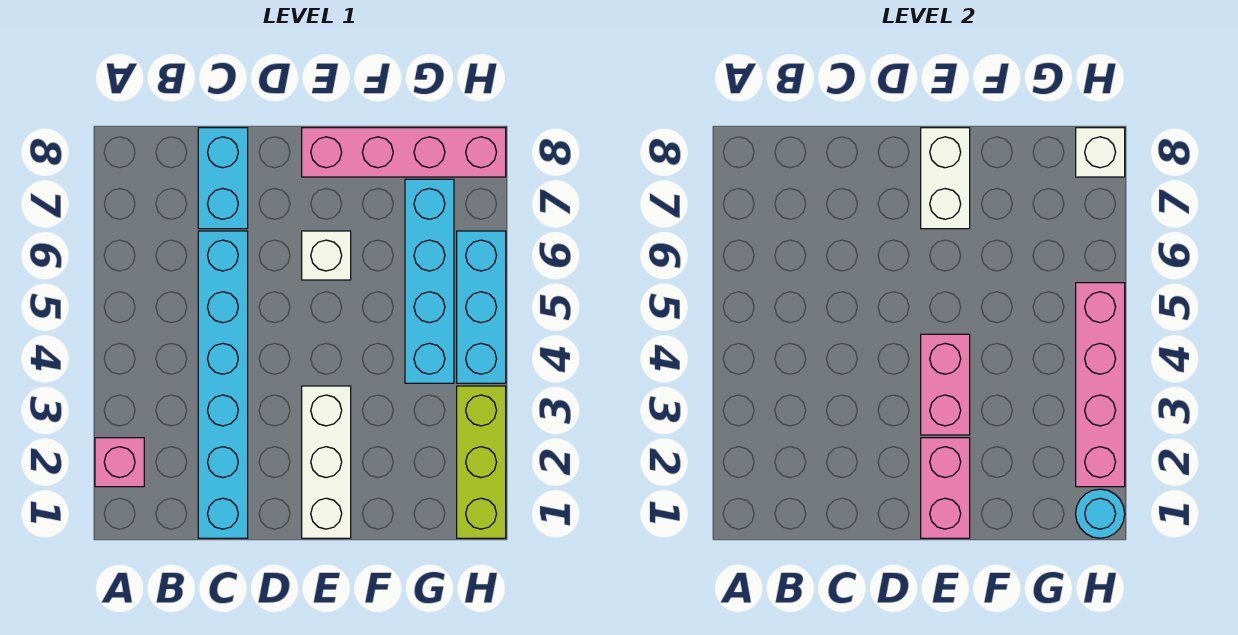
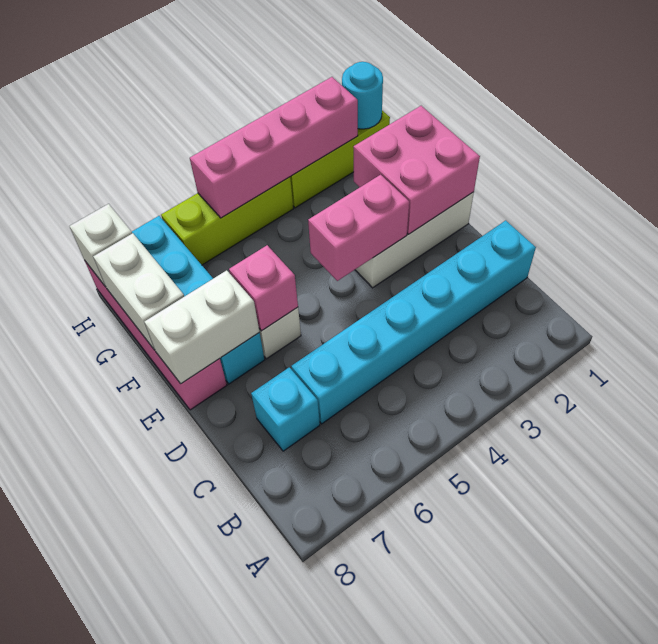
pink brick A2 level 1 -> pink brick E6 level 2
cyan brick C7:C8 level 1 -> cyan brick C7 level 1
pink brick E1:E2 level 2 -> pink brick E1:F2 level 2
none -> white brick F8:G8 level 2
cyan brick G4:G7 level 1 -> cyan brick E7:H7 level 1
cyan brick H4:H6 level 1 -> lime brick H4:H6 level 1

